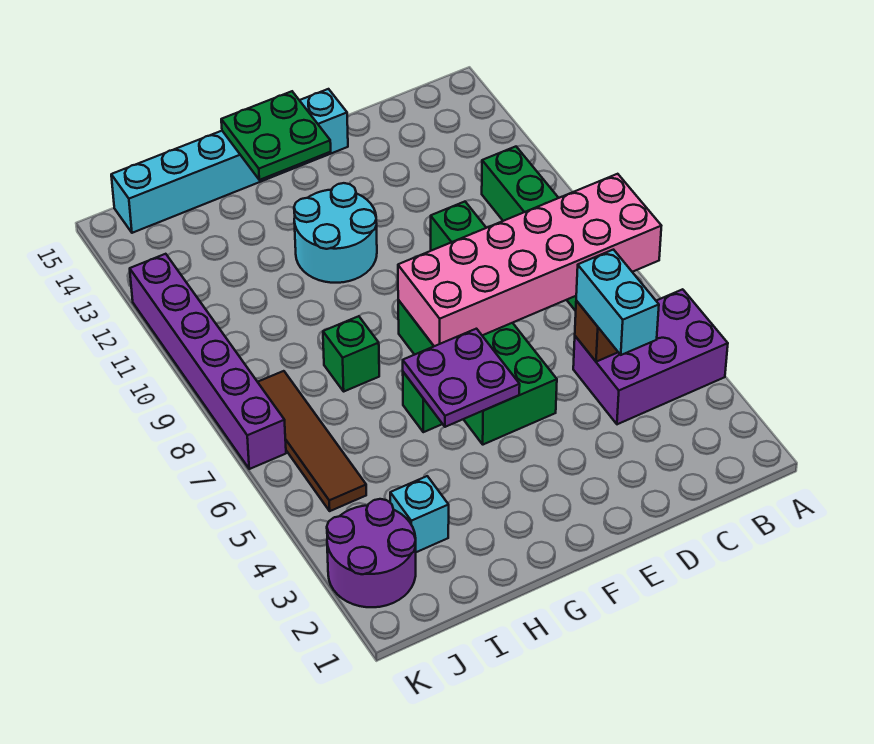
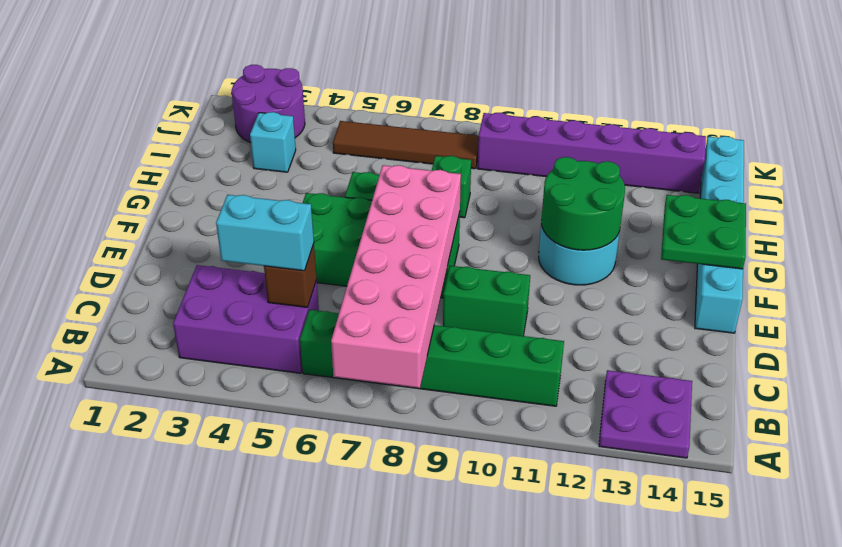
purple brick A4:C5 level 1 -> purple brick B3:C5 level 1
purple plate F5:G6 level 2 -> purple plate A13:B14 level 1
none -> green round brick F11:G12 level 2
purple brick K7:K12 level 1 -> purple brick J9:J14 level 1

